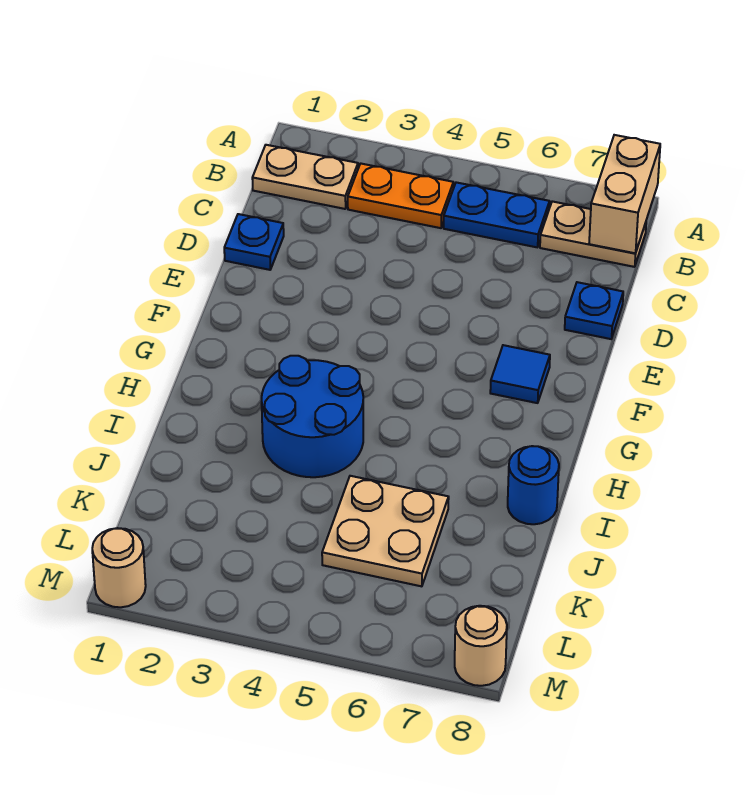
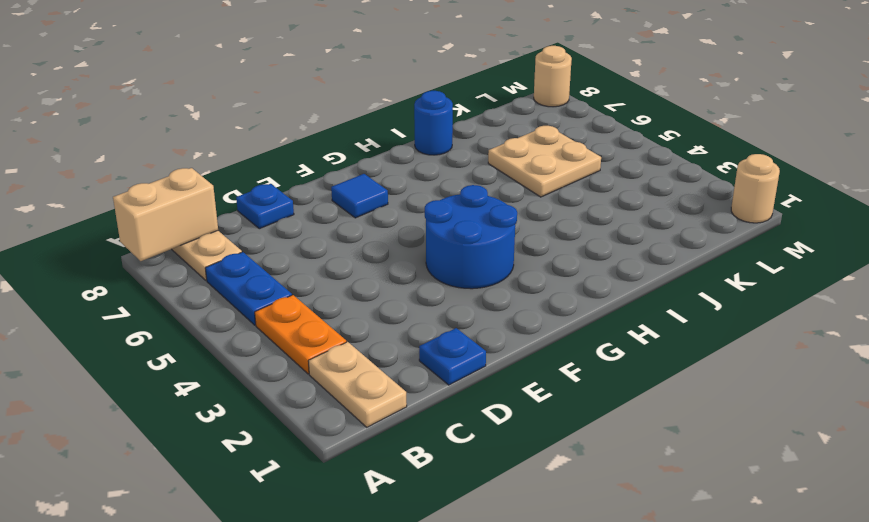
blue round brick H3:I4 level 1 -> blue round brick F3:G4 level 1

